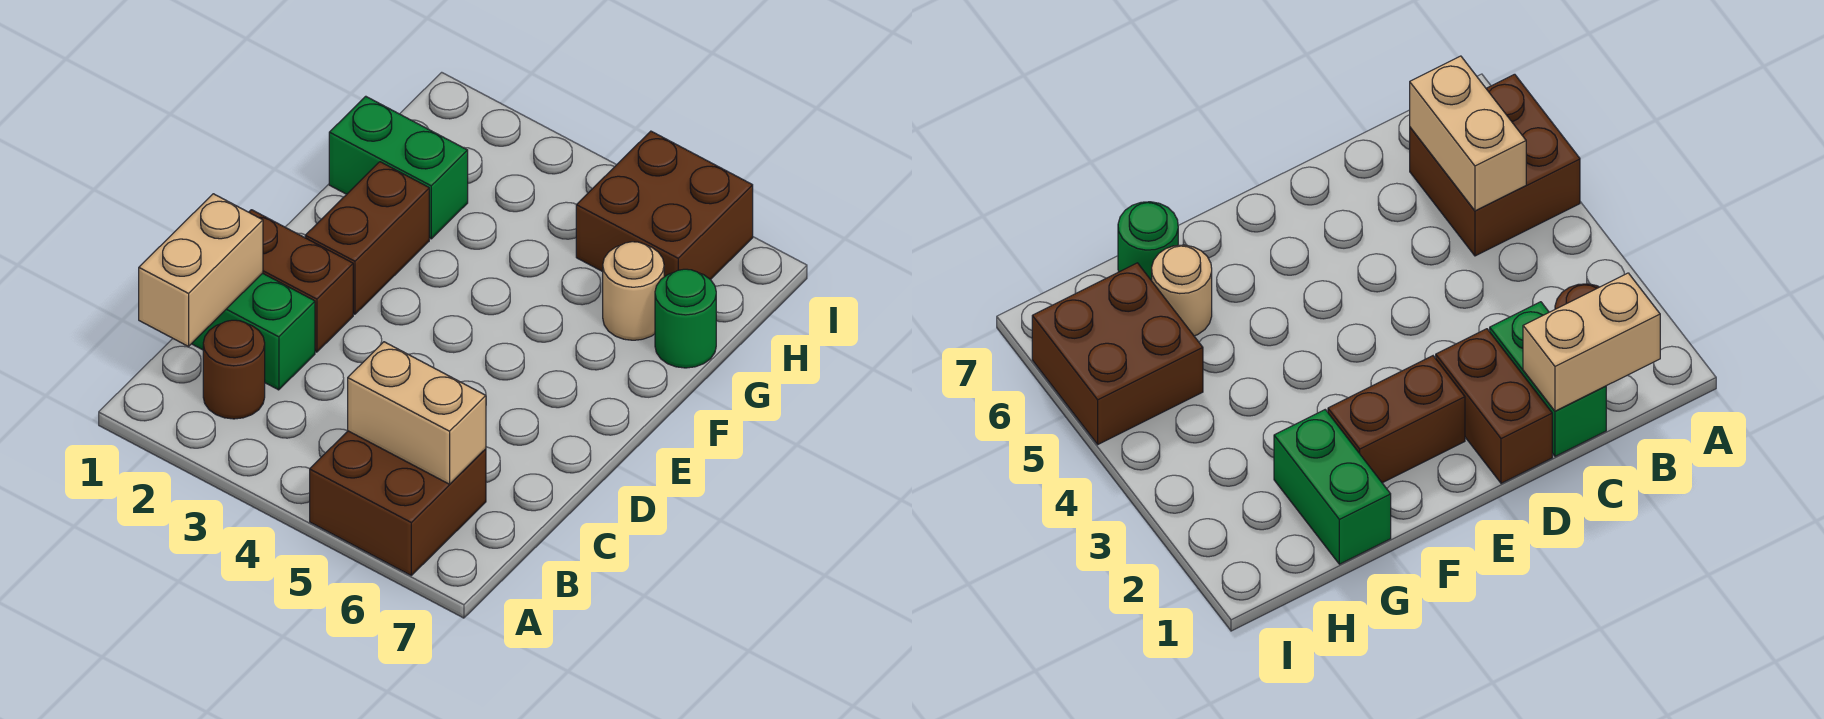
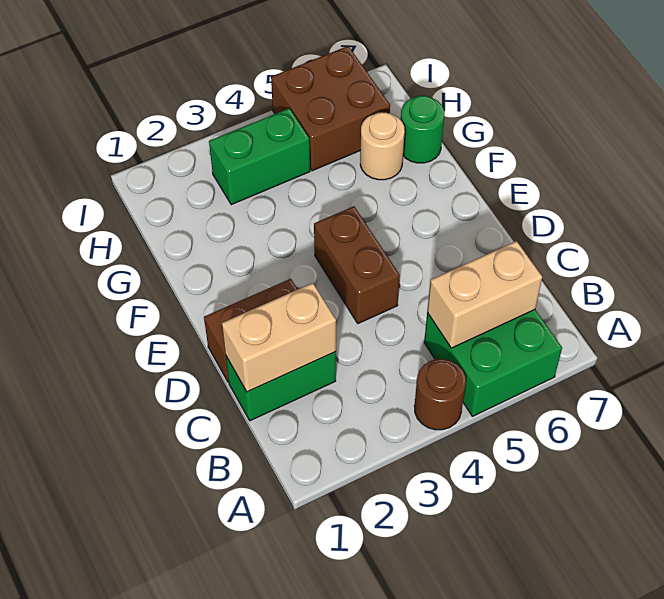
brown brick A5:B6 level 1 -> green brick A5:B6 level 1
tan brick B1:C1 level 2 -> tan brick C1:C2 level 2
brown round brick B2 level 1 -> brown round brick A4 level 1
brown brick E2:F2 level 1 -> brown brick D4:E4 level 1
green brick G1:G2 level 1 -> green brick H3:H4 level 1

